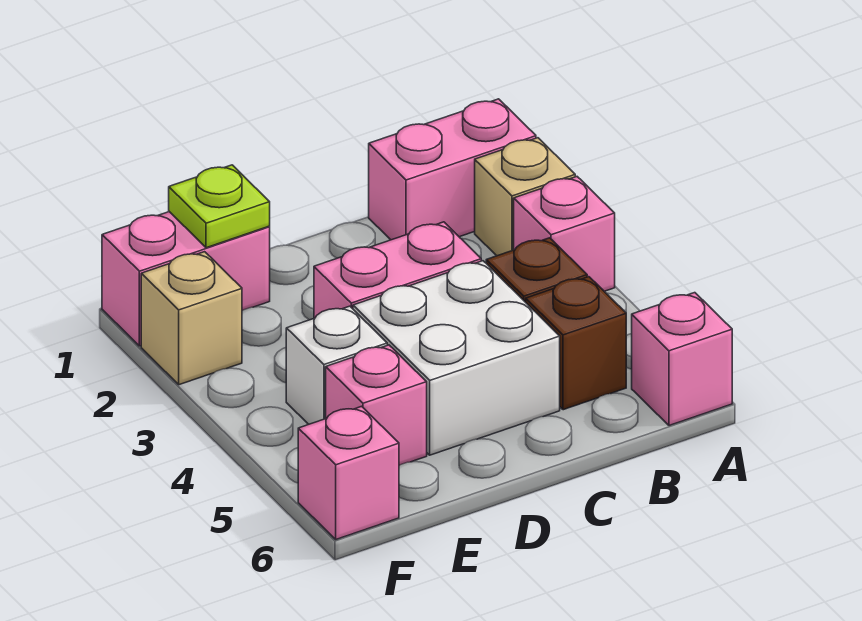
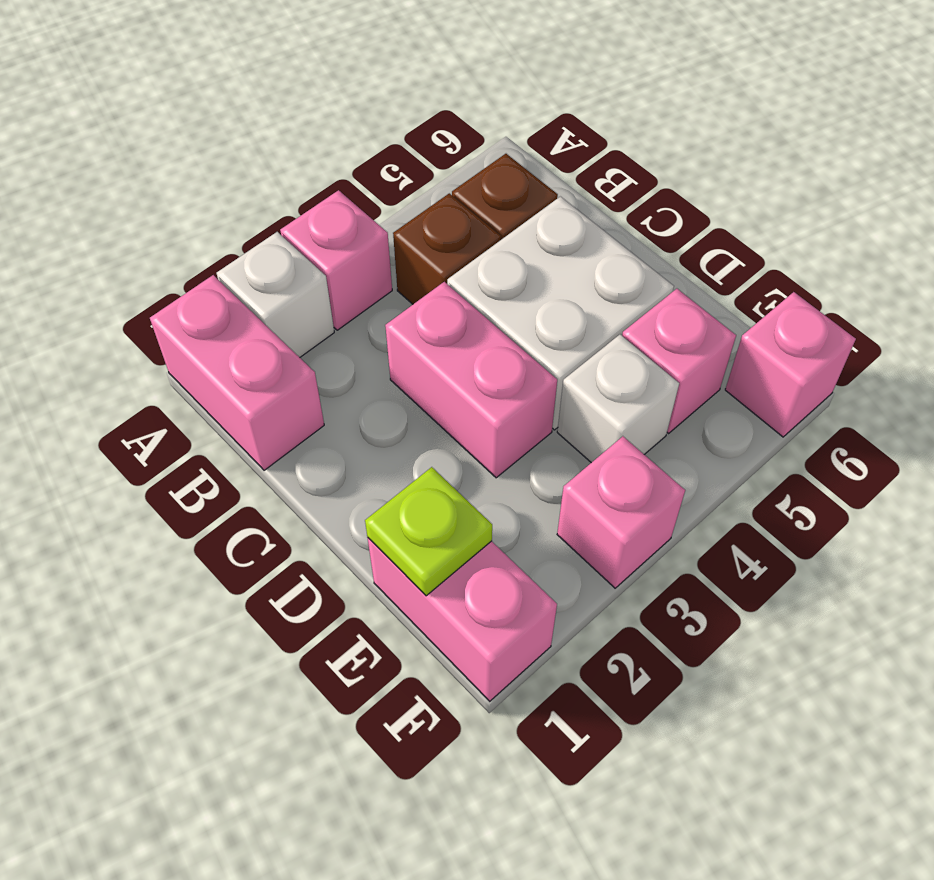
tan brick A2 level 1 -> white brick A2 level 1
pink brick A6 level 1 -> pink brick F3 level 1
tan brick F2 level 1 -> none

